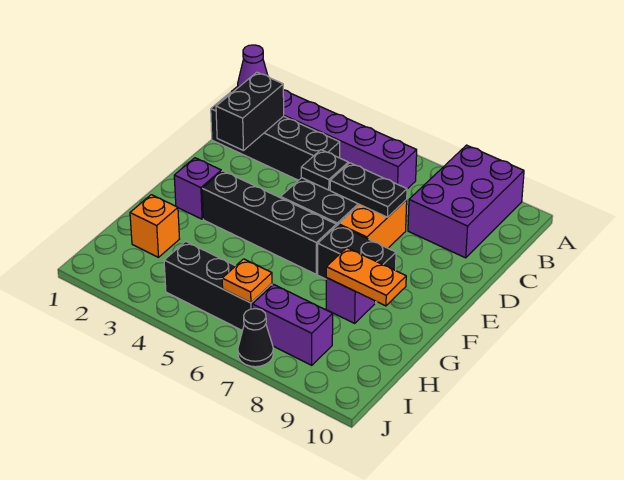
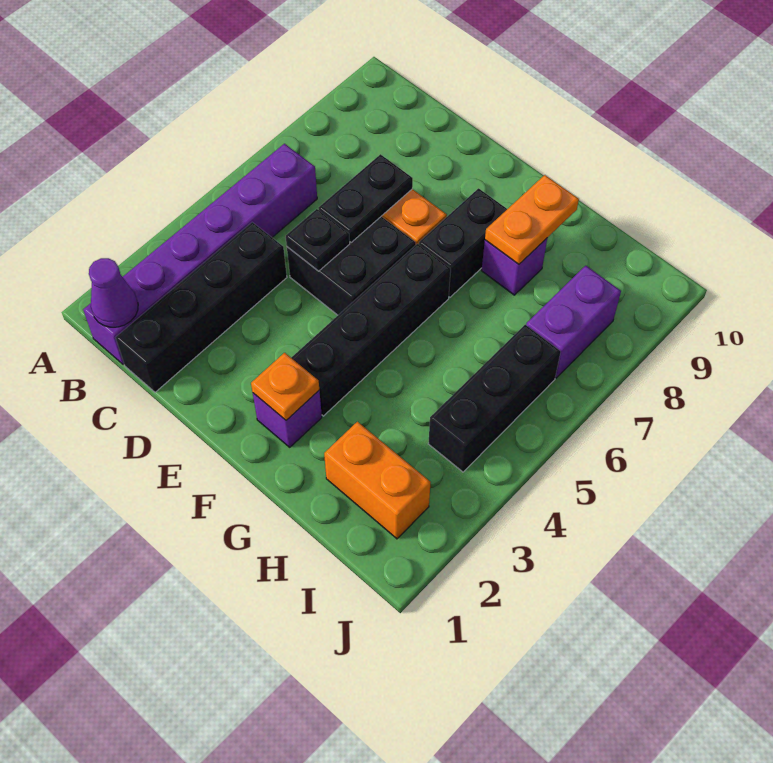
purple brick A8:C9 level 1 -> none
black brick C2:D2 level 2 -> none
orange brick H2 level 1 -> orange brick H2:I2 level 1
orange plate I6 level 2 -> orange plate F2 level 2
black cone J7 level 1 -> none

